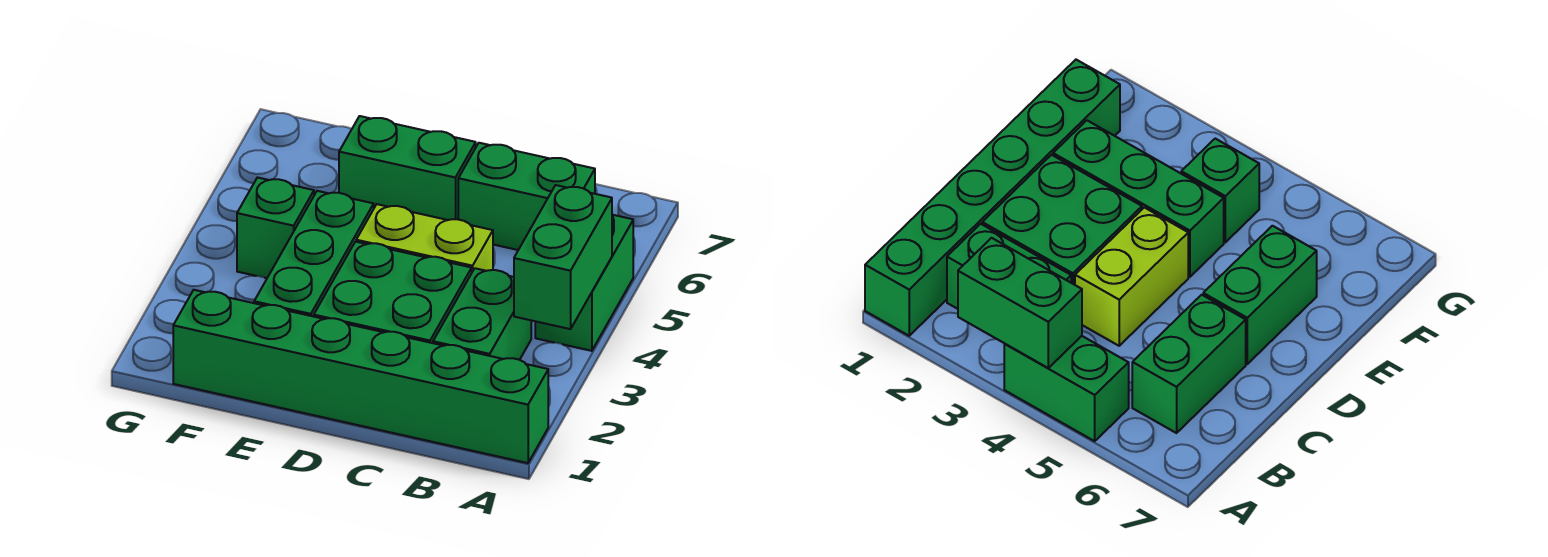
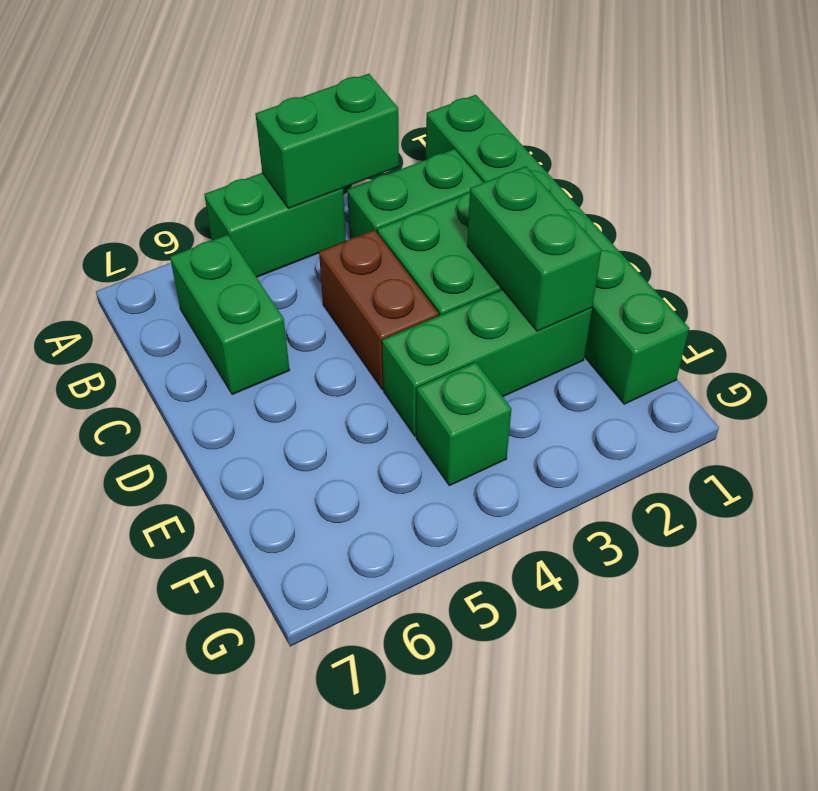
lime brick C4:D4 level 1 -> brown brick C4:D4 level 1
green brick D6:E6 level 1 -> green brick D2:E2 level 2

